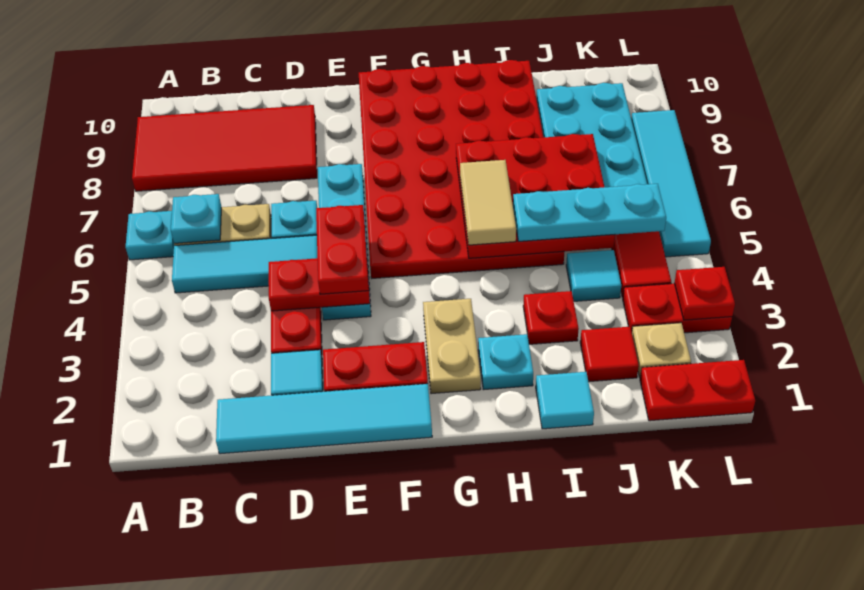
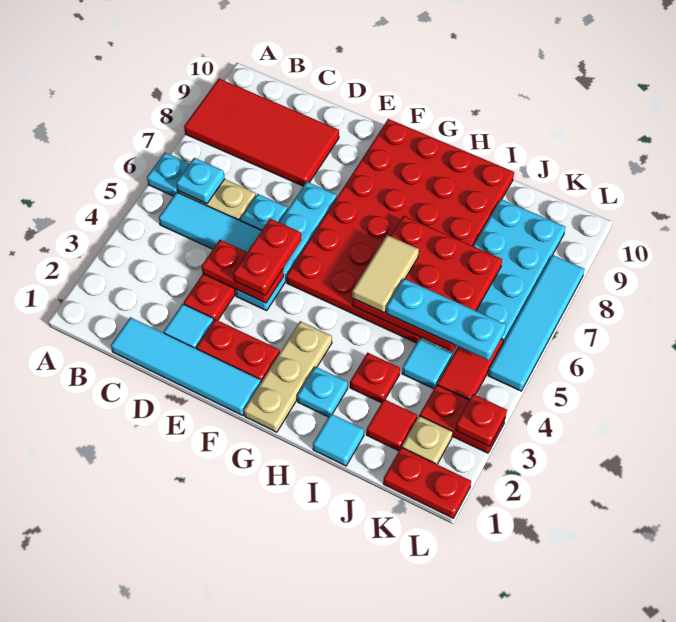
tan plate G2:G3 level 1 -> tan plate G1:G3 level 1

